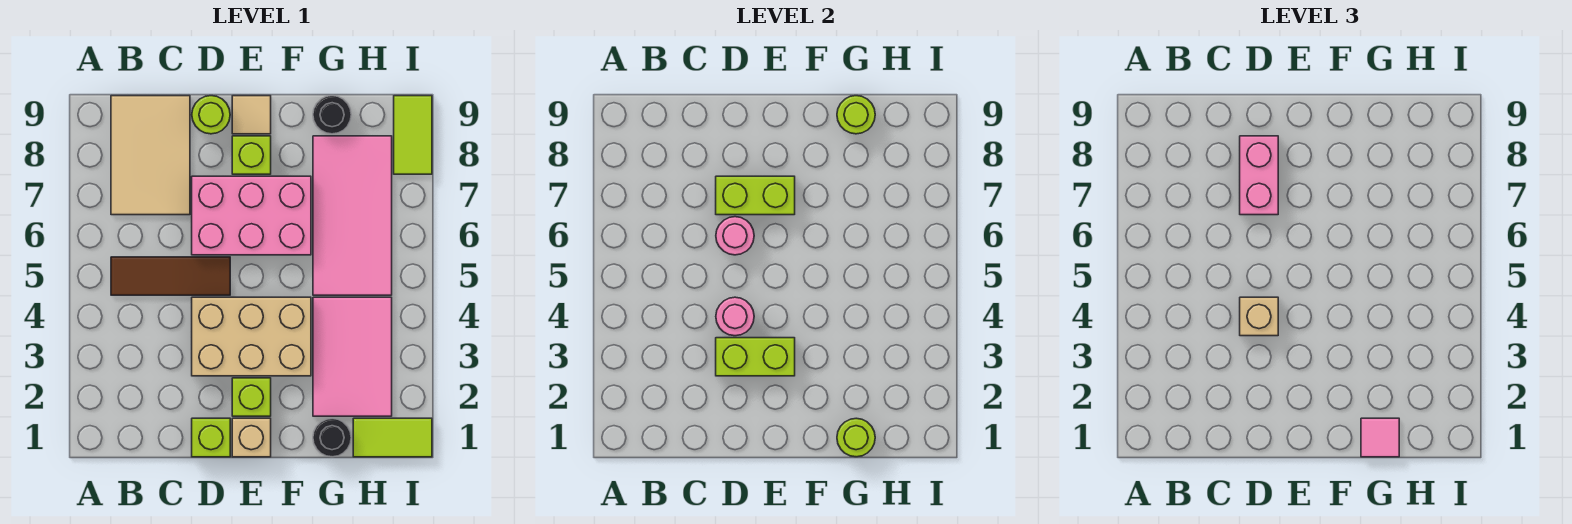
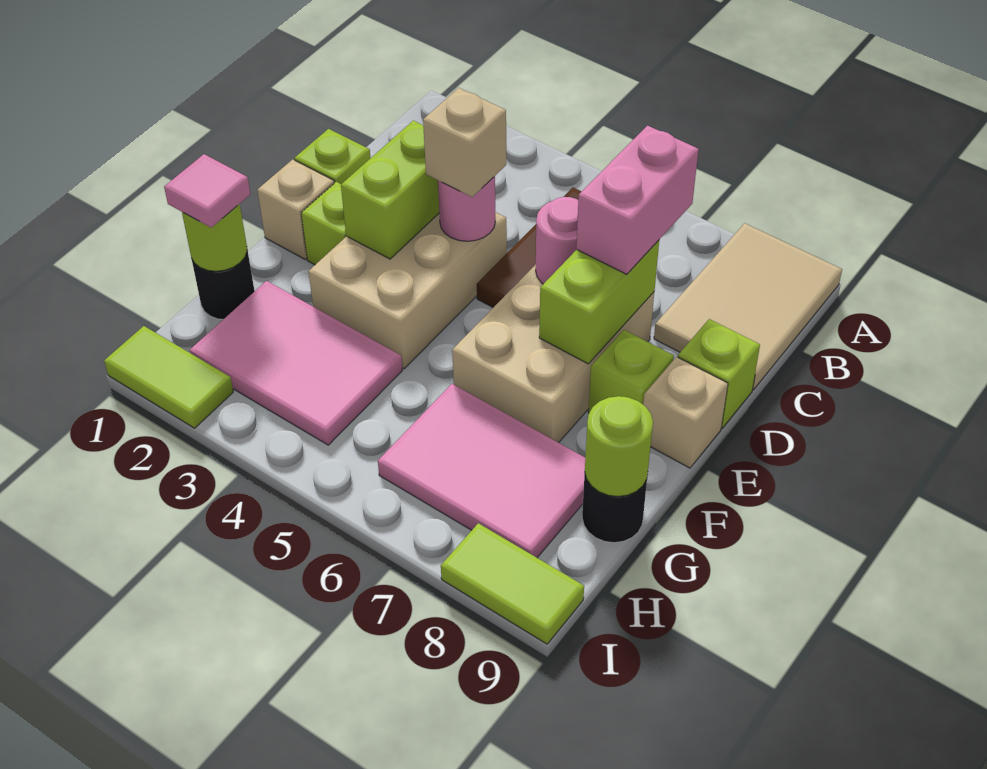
tan tile B7:C9 level 1 -> tan tile A8:C9 level 1
pink brick D6:F7 level 1 -> tan brick D6:F7 level 1
pink brick D7:D8 level 3 -> pink brick C7:D7 level 3
lime round brick D9 level 1 -> lime brick D9 level 1
tan tile E9 level 1 -> tan brick E9 level 1
pink tile G5:H8 level 1 -> pink tile G6:H8 level 1
lime tile H1:I1 level 1 -> lime tile I1:I2 level 1

